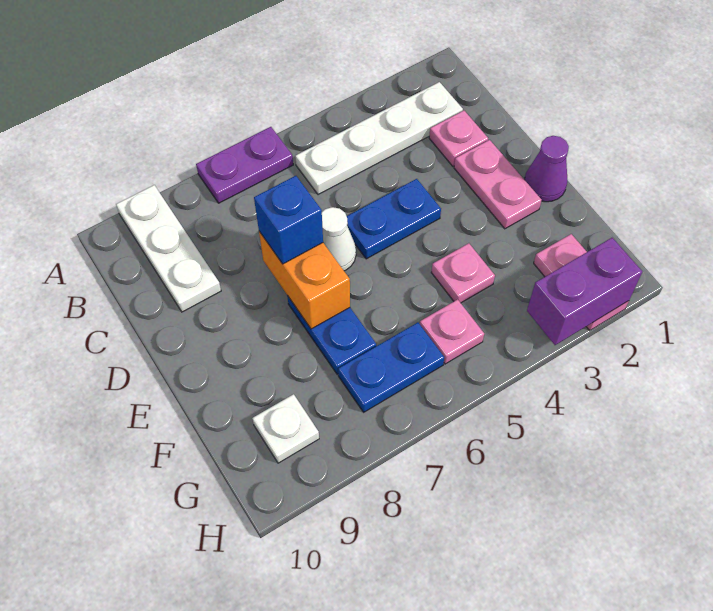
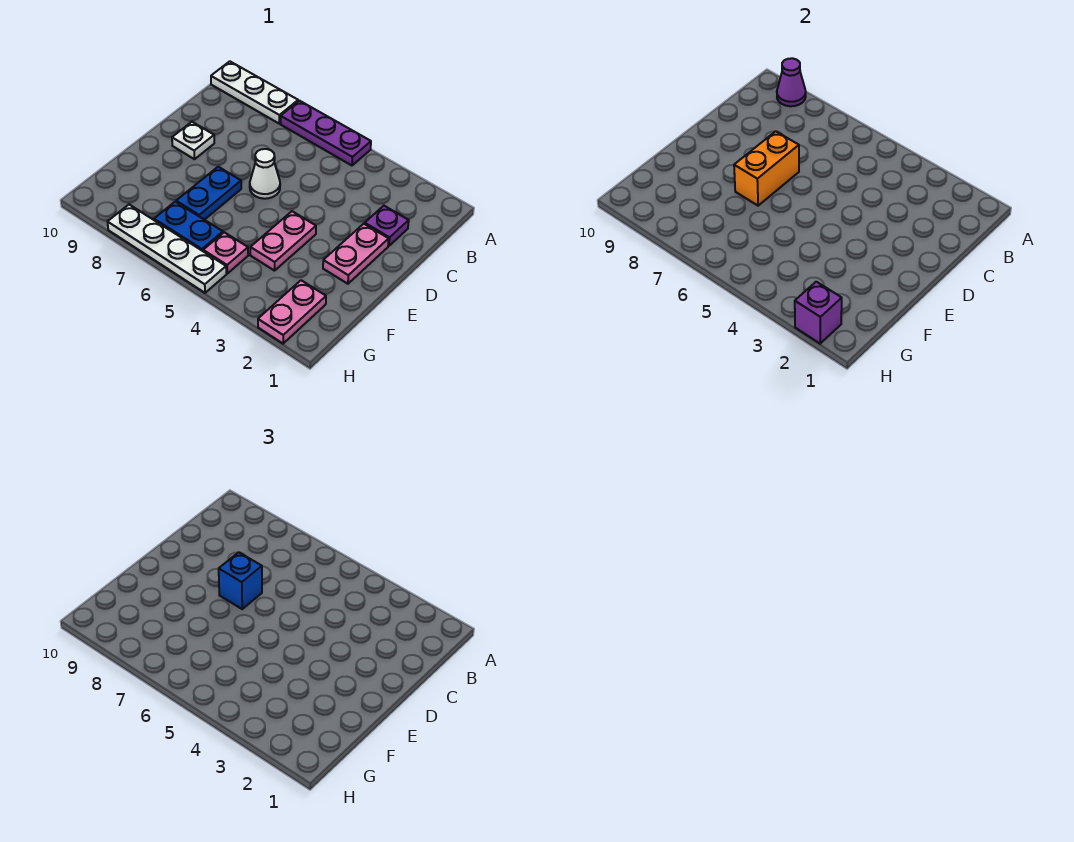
purple plate A6:A7 level 1 -> purple plate A5:A7 level 1
white plate A9:C9 level 1 -> white plate A8:A10 level 1
white plate B2:B5 level 1 -> white plate H5:H8 level 1
pink plate C2 level 1 -> purple plate C2 level 1
blue plate D4:D5 level 1 -> none
purple cone E1 level 1 -> purple cone A9 level 2
pink plate F4 level 1 -> pink plate E4:F4 level 1
white plate G9 level 1 -> white plate D9 level 1
purple brick H2:H3 level 2 -> purple brick H2 level 2

